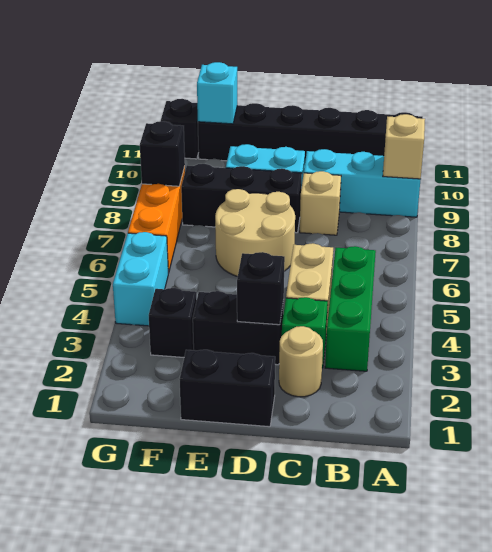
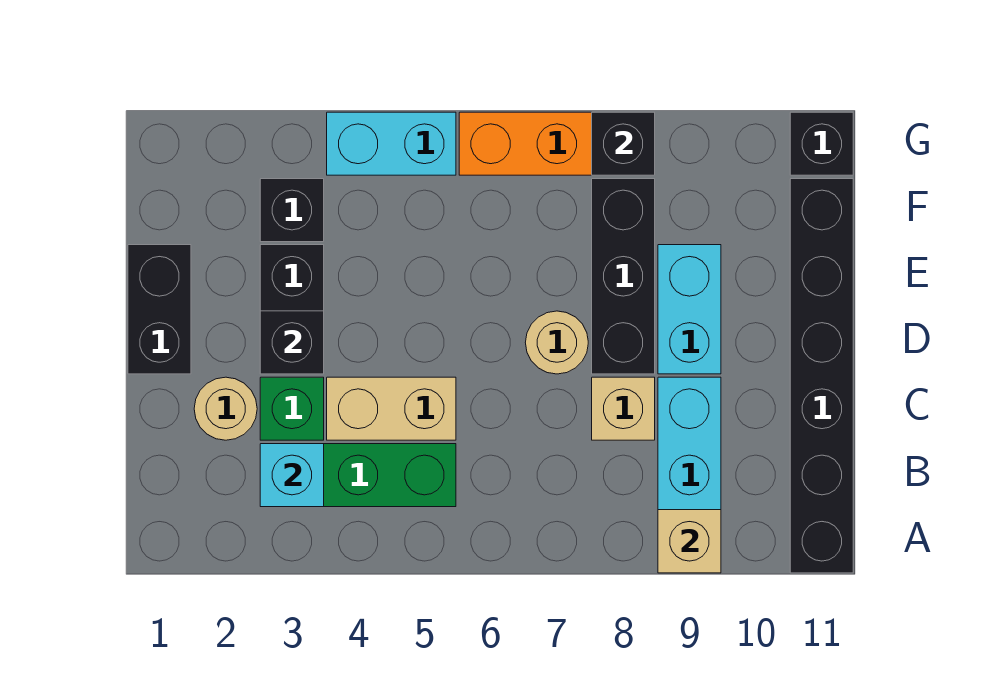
tan round brick D6:E7 level 1 -> tan round brick D7 level 1
cyan brick F11 level 2 -> cyan brick B3 level 2

